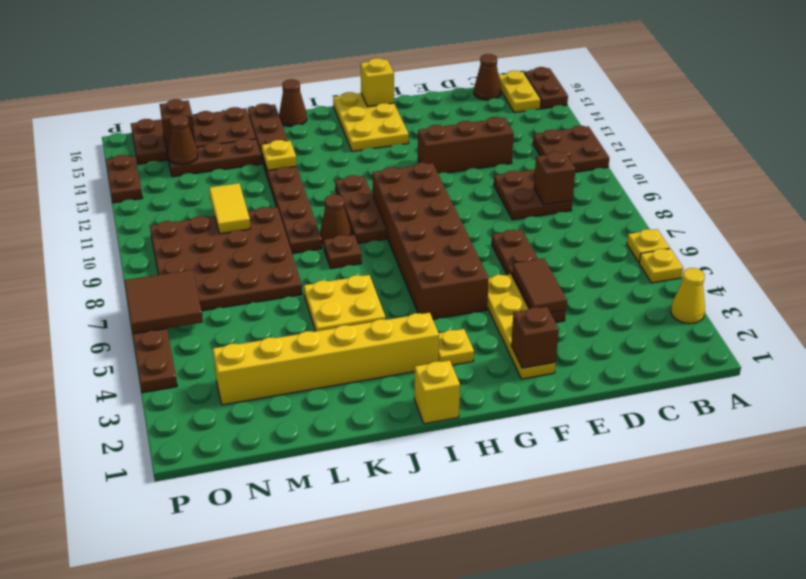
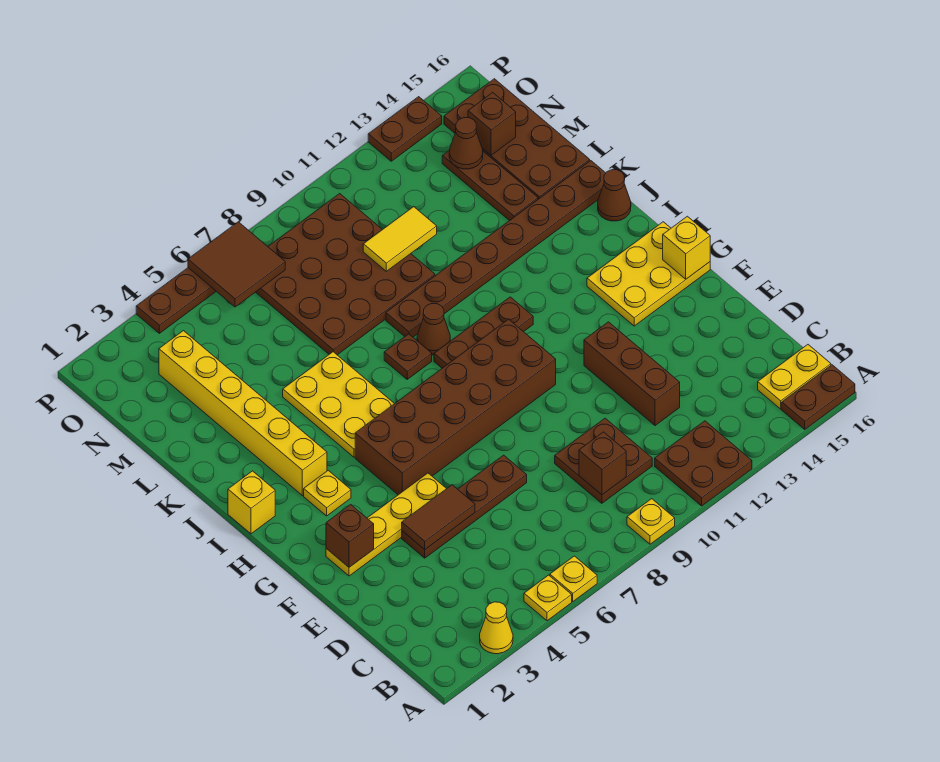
brown cone C16 level 1 -> none
yellow plate J5:K6 level 1 -> yellow plate I5:K6 level 1
yellow plate K13 level 2 -> yellow plate A9 level 1

